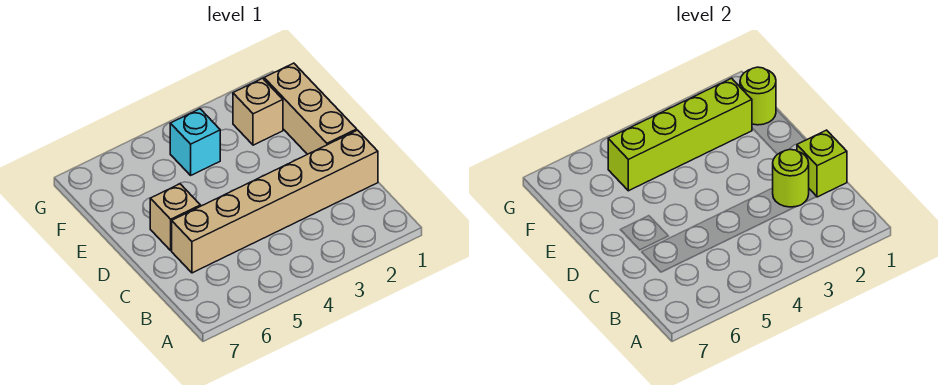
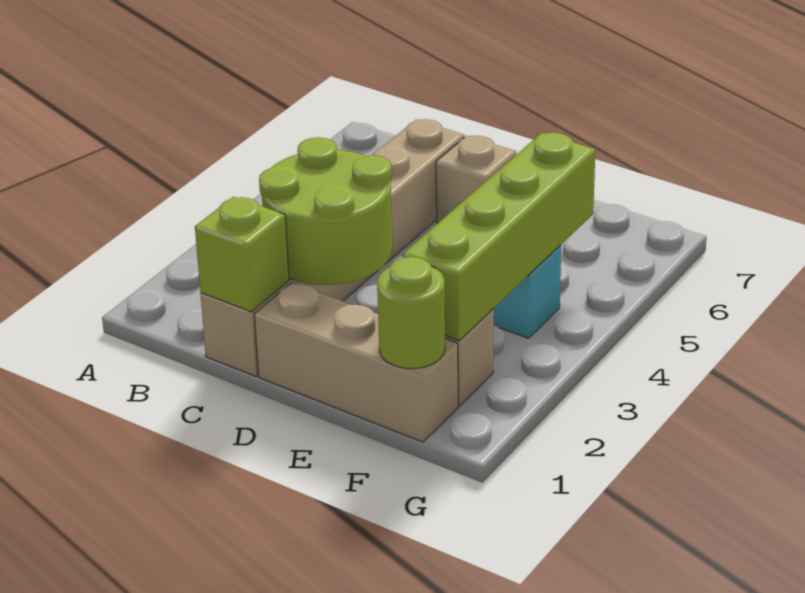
lime round brick C2 level 2 -> lime round brick C2:D3 level 2

